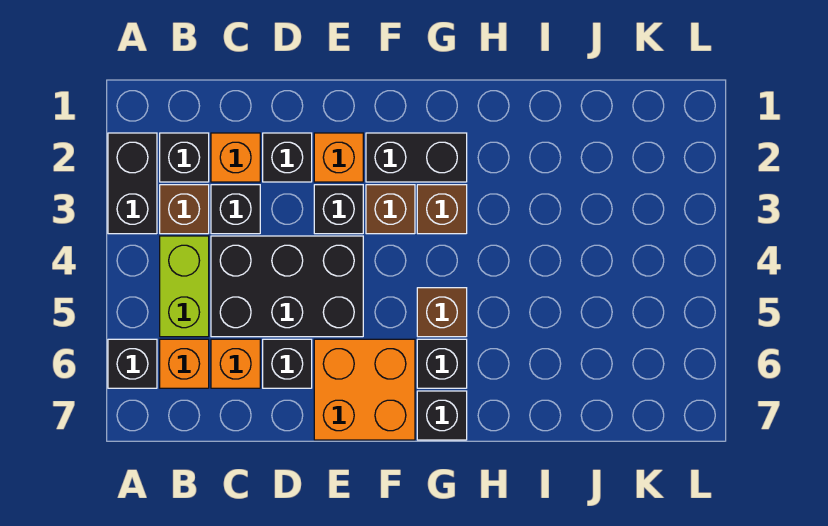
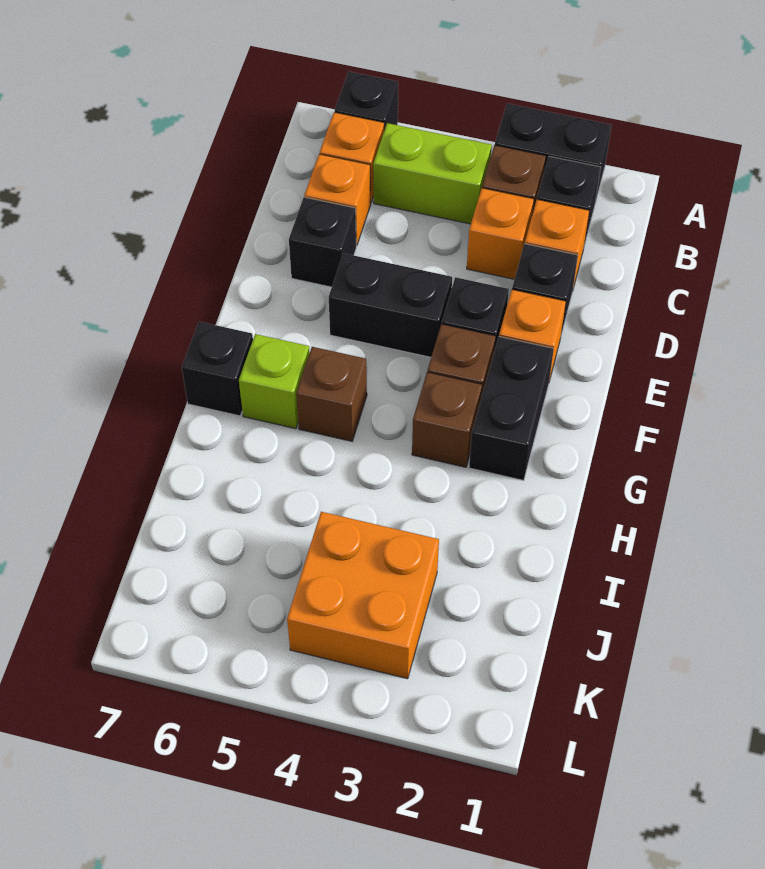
black brick C3 level 1 -> orange brick C3 level 1
black brick C4:E5 level 1 -> black brick E4:E5 level 1
orange brick E6:F7 level 1 -> orange brick J3:K4 level 1
black brick G6 level 1 -> lime brick G6 level 1

